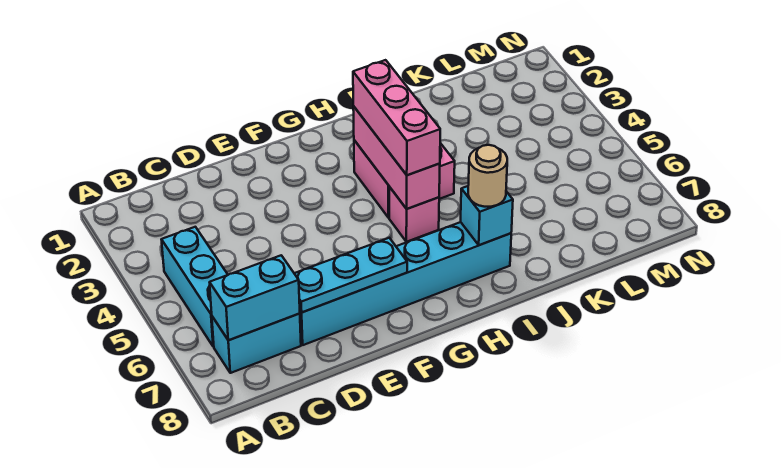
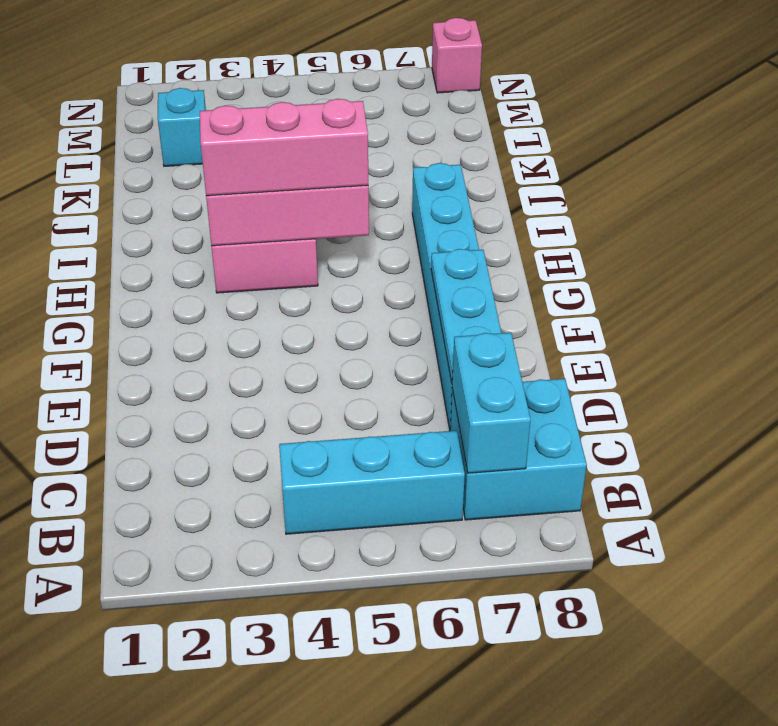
cyan brick B7:C7 level 1 -> cyan brick B7:C8 level 1
pink brick H5 level 1 -> pink brick N8 level 1
cyan brick I7 level 2 -> cyan brick L2 level 1
tan round brick I7 level 3 -> none

